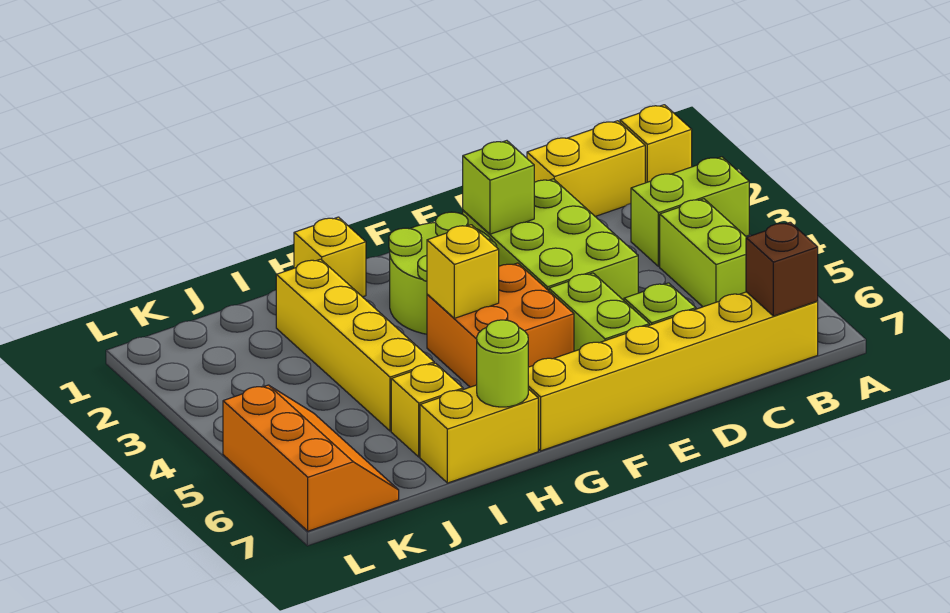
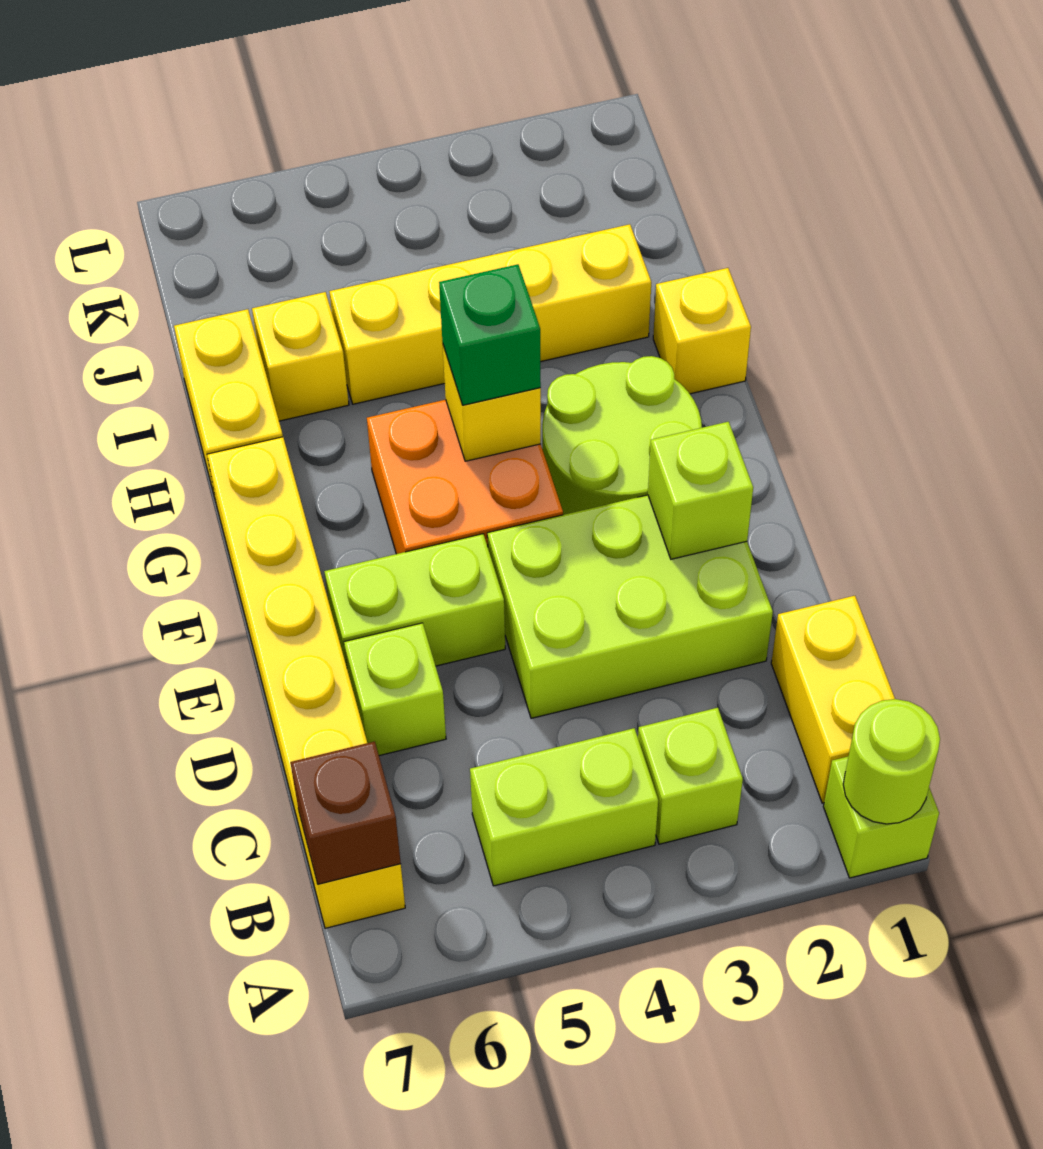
yellow brick A1 level 1 -> lime brick A1 level 1
lime brick A3:B3 level 1 -> lime brick B3 level 1
none -> green brick G4 level 3
lime round brick H7 level 2 -> lime round brick A1 level 2
orange slope K5:L7 level 1 top L -> none

